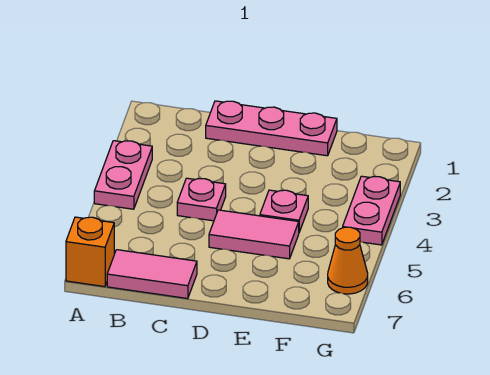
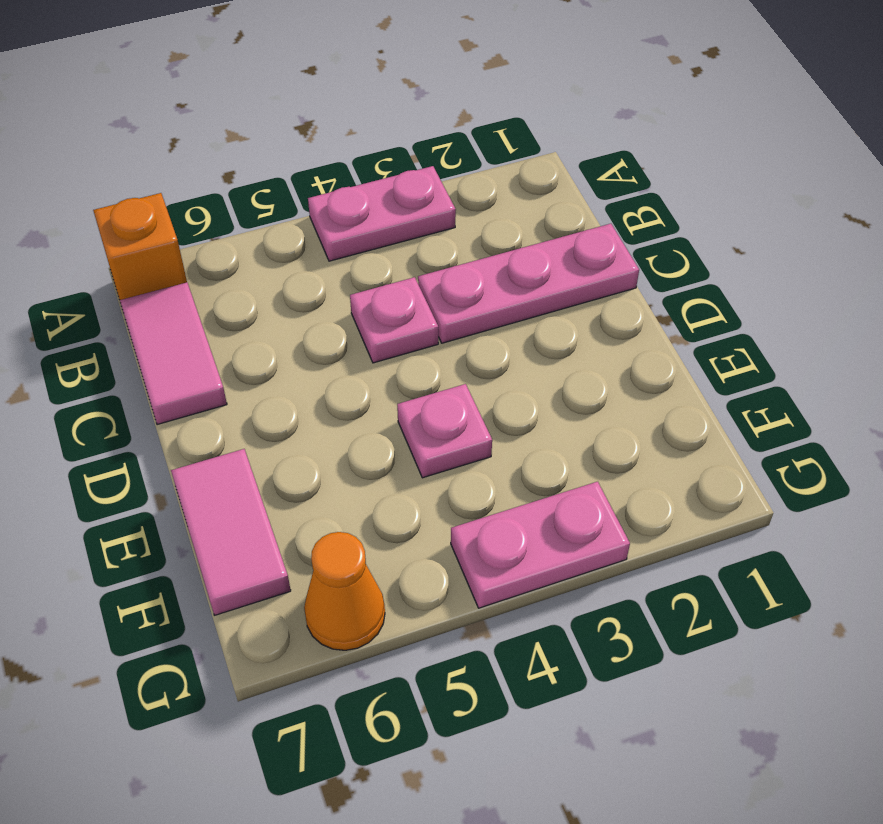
pink plate C1:E1 level 1 -> pink plate C1:C3 level 1
pink tile D5:E5 level 1 -> pink tile E7:F7 level 1

